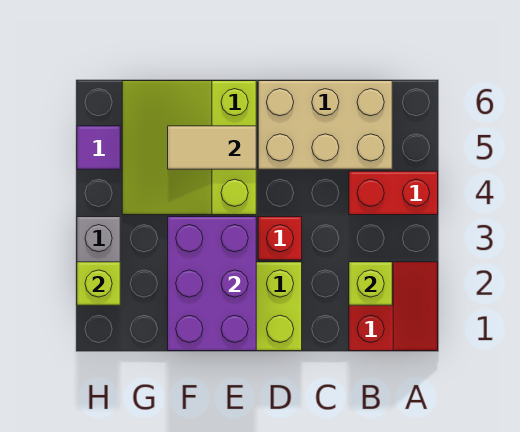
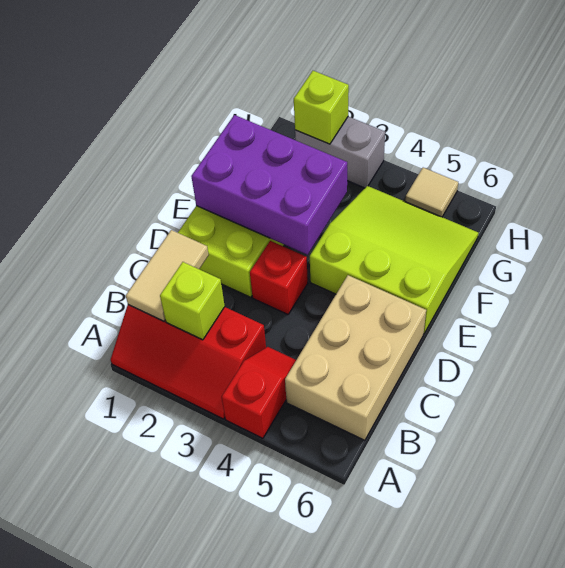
red slope A1:B2 level 1 top B -> red slope A1:B3 level 1 top B
red brick A4:B4 level 1 -> red slope A4:B4 level 1 top A
tan tile E5:F5 level 2 -> tan tile B1:C1 level 2
purple tile H5 level 1 -> tan tile H5 level 1

